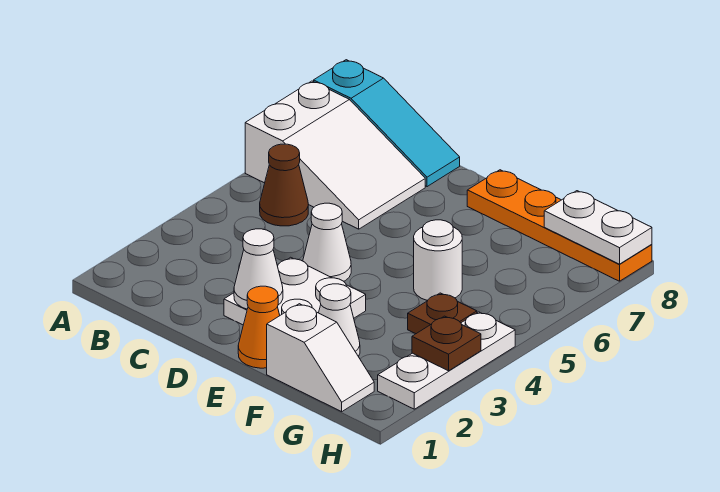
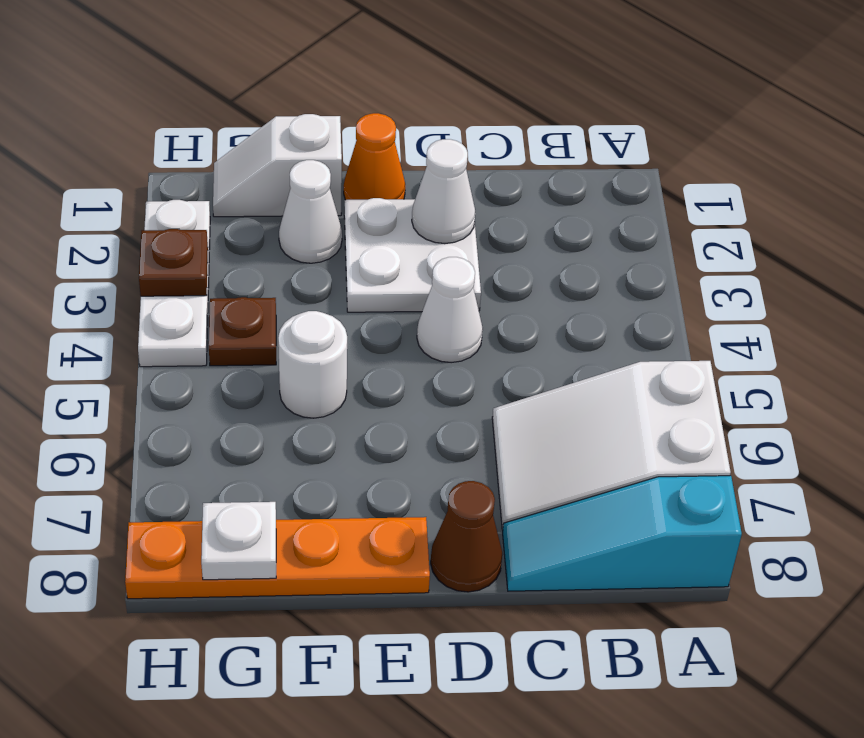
brown cone B5 level 1 -> brown cone D8 level 1
white plate G8:H8 level 2 -> white plate G8 level 2

